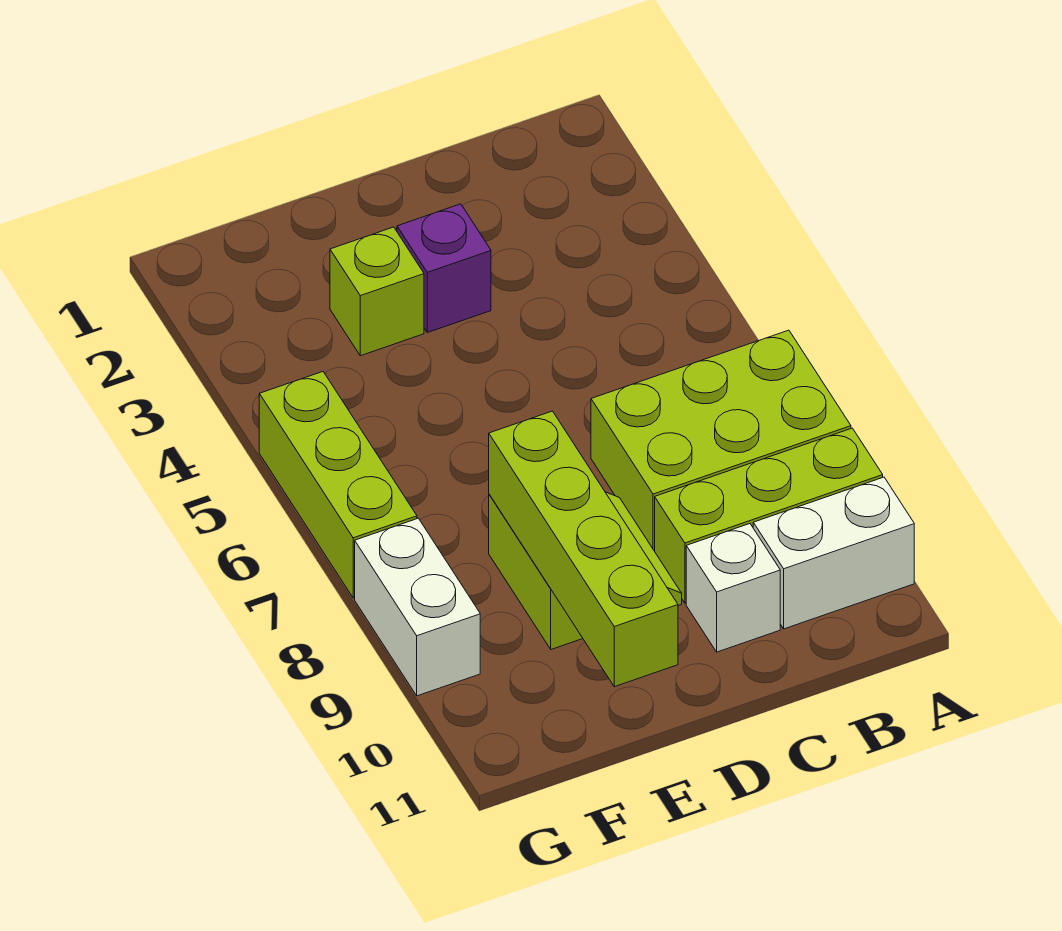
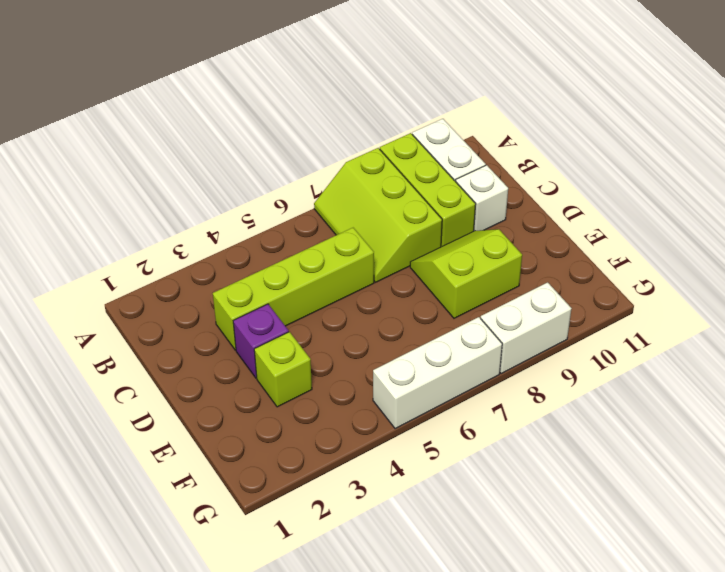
lime brick A7:C8 level 1 -> lime slope A7:C8 level 1 top 8
lime brick E8:E11 level 2 -> lime brick C3:C6 level 1
lime brick G5:G7 level 1 -> white brick G5:G7 level 1

